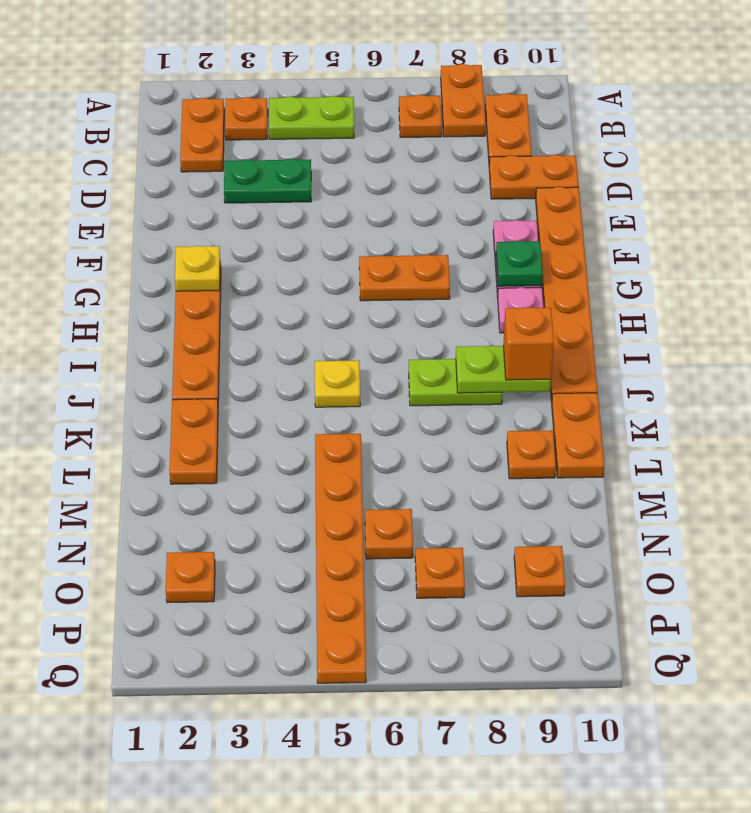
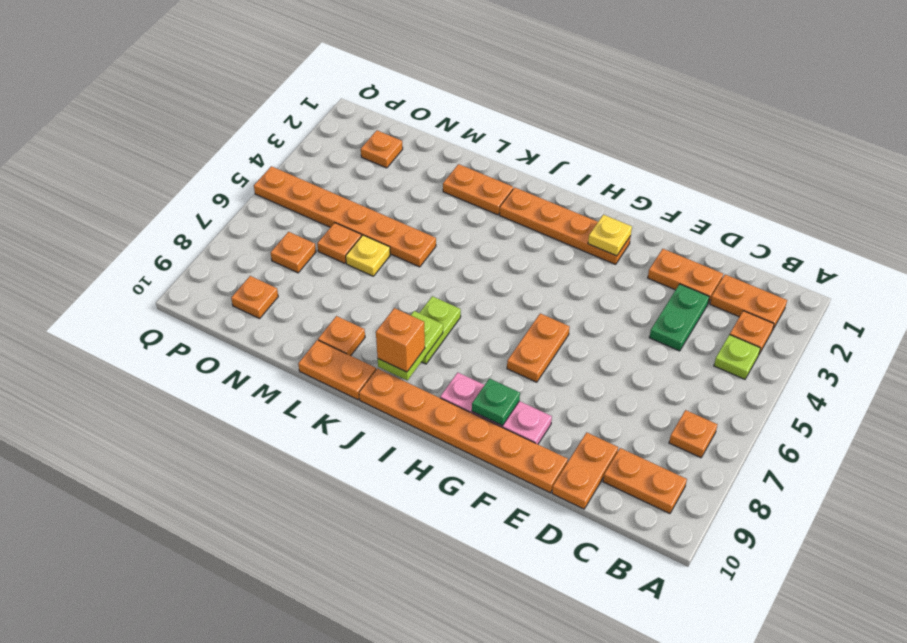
orange plate A8:B8 level 1 -> orange plate D2:E2 level 1
lime plate B4:B5 level 1 -> lime plate B4 level 1
yellow plate J5 level 1 -> yellow plate M6 level 1

